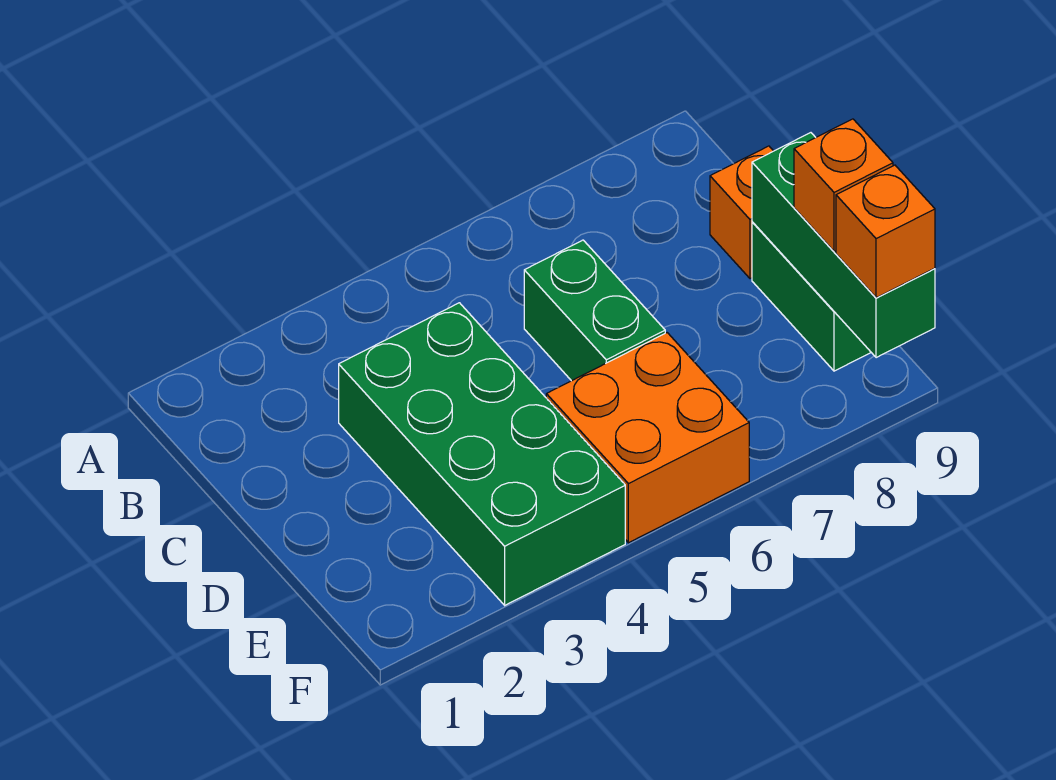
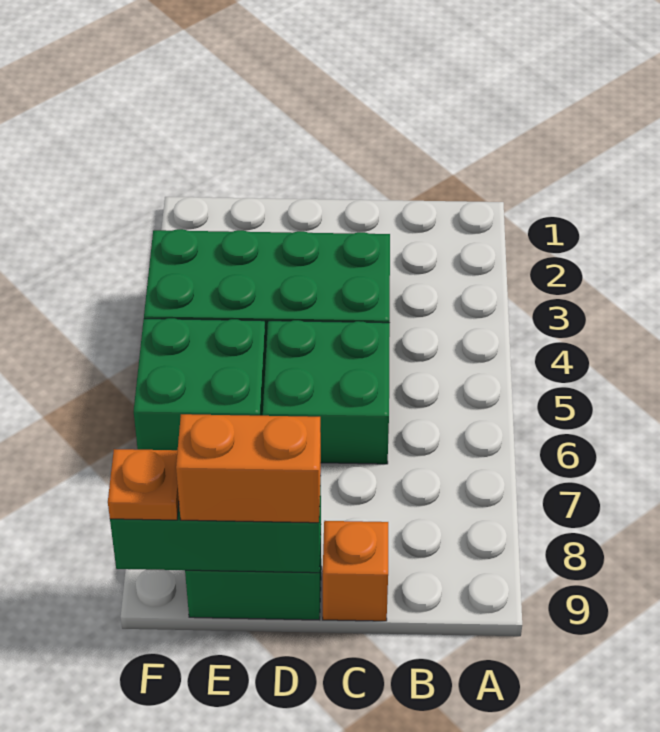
green brick C6:D6 level 1 -> green brick C5:D6 level 1
orange brick E5:F6 level 1 -> green brick E5:F6 level 1
orange brick E9 level 3 -> orange brick D9:E9 level 3
orange brick F9 level 3 -> orange plate F9 level 3

